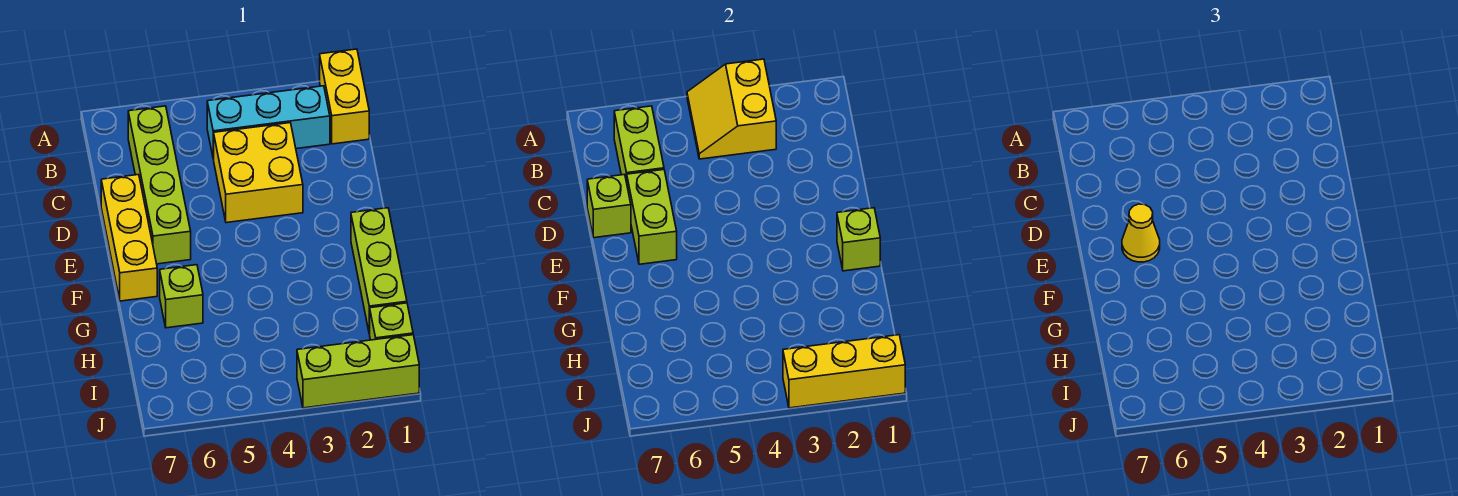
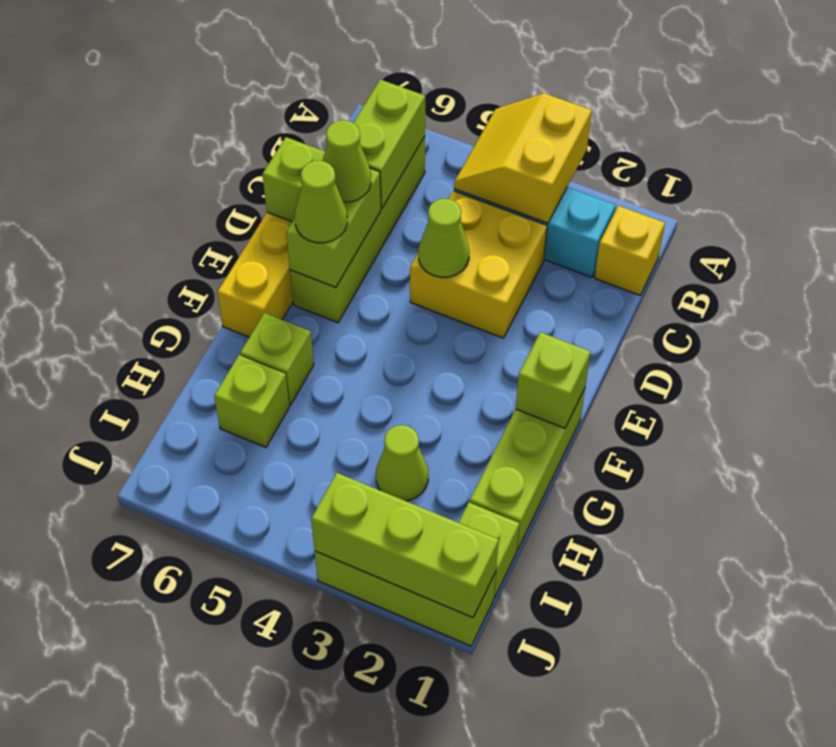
yellow brick A1:B1 level 1 -> yellow brick B1 level 1
none -> lime cone D4 level 2
none -> lime cone D6 level 3
yellow cone E6 level 3 -> lime cone E6 level 3
none -> lime cone H3 level 1
none -> lime brick H6 level 1
yellow brick J1:J3 level 2 -> lime brick J1:J3 level 2

